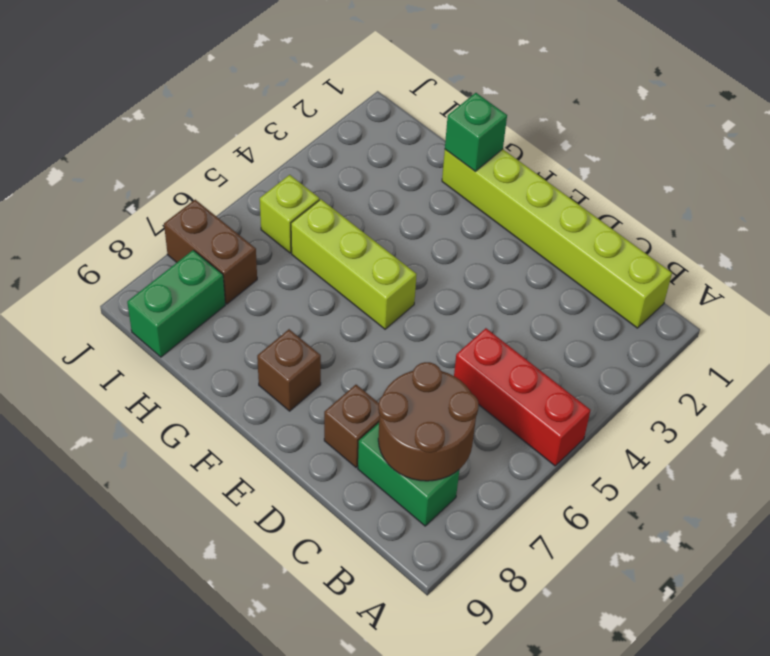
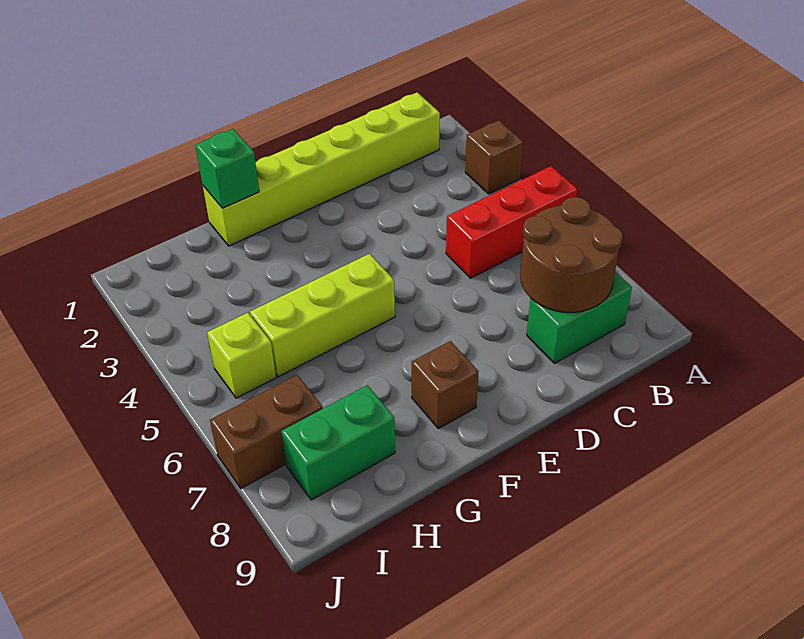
brown brick D8 level 1 -> brown brick A3 level 1
green brick I8:I9 level 1 -> green brick H8:I8 level 1

